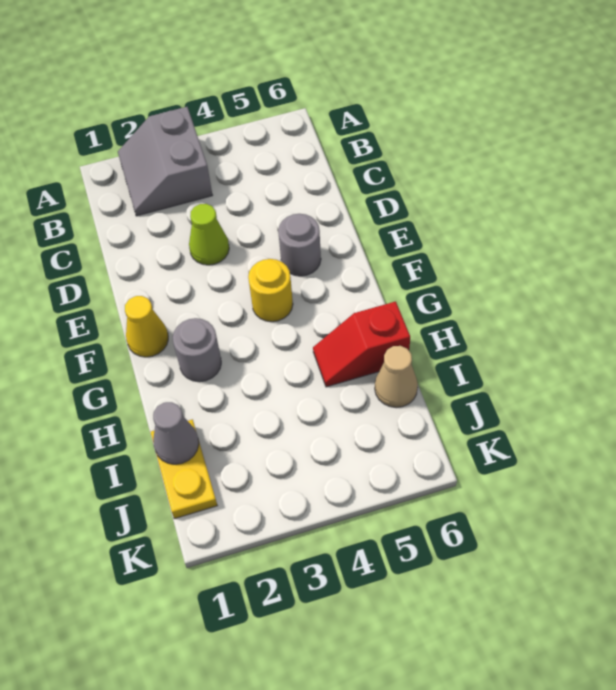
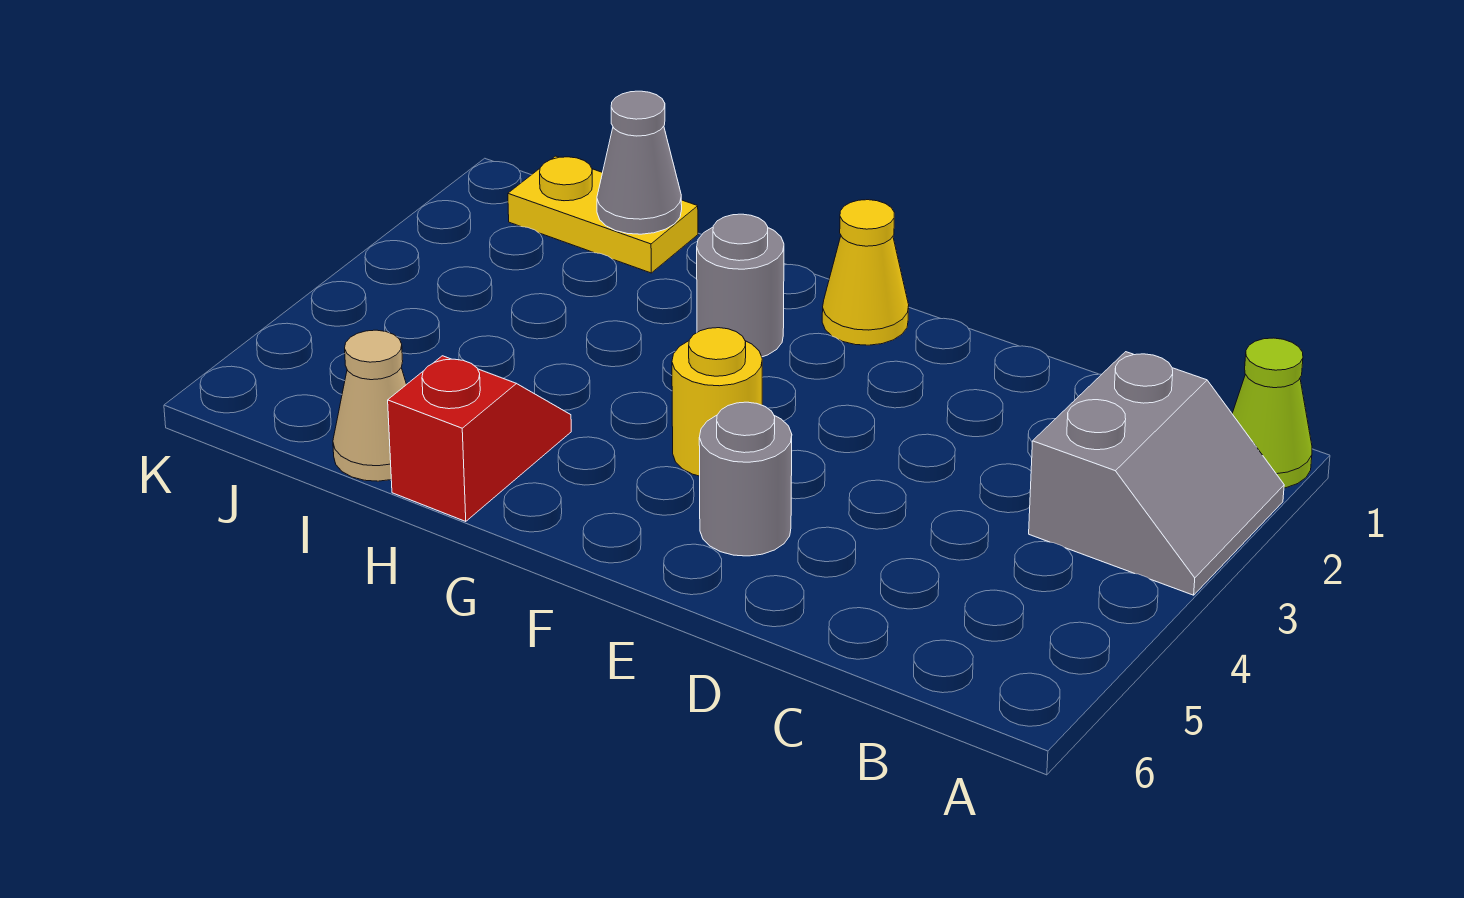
grey slope A2:B3 level 1 top 3 -> grey slope A2:B3 level 1 top B
lime cone D3 level 1 -> lime cone A1 level 1

